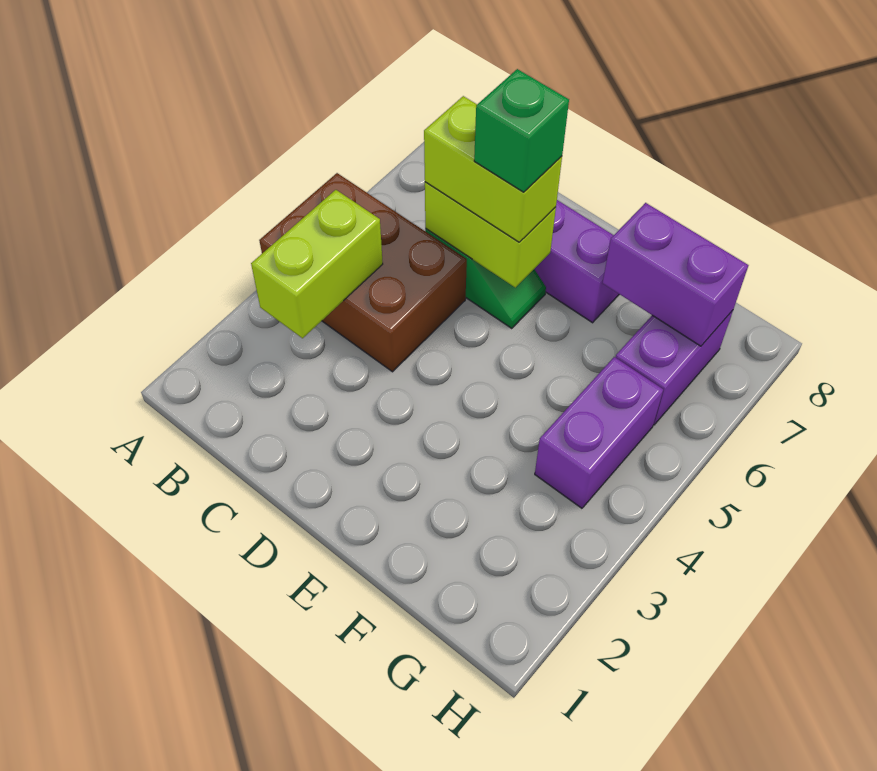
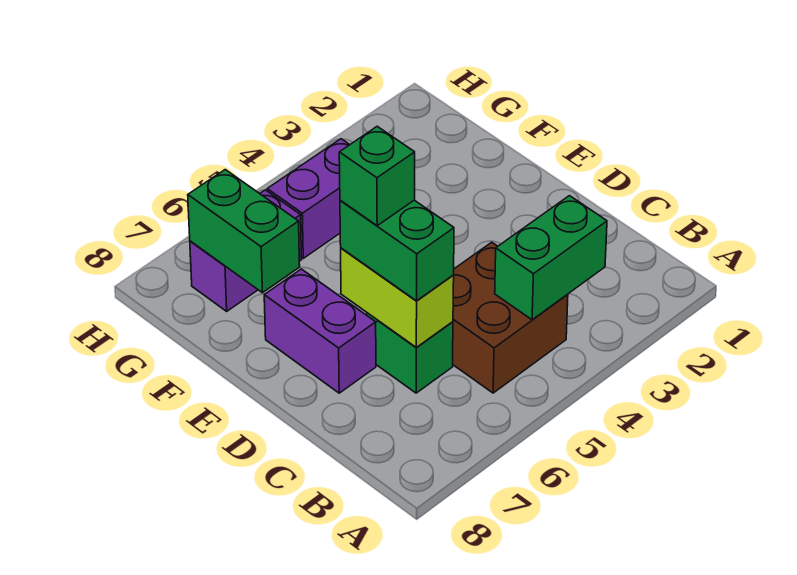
brown brick A4:C5 level 1 -> brown brick B4:C5 level 1
lime brick B3:B4 level 2 -> green brick B3:B4 level 2
lime brick C6:D6 level 3 -> green brick C6:D6 level 3
purple brick F7:G7 level 2 -> green brick F7:G7 level 2

